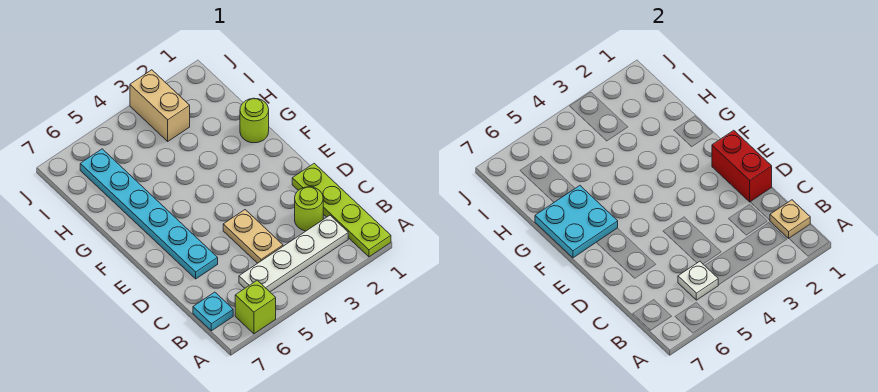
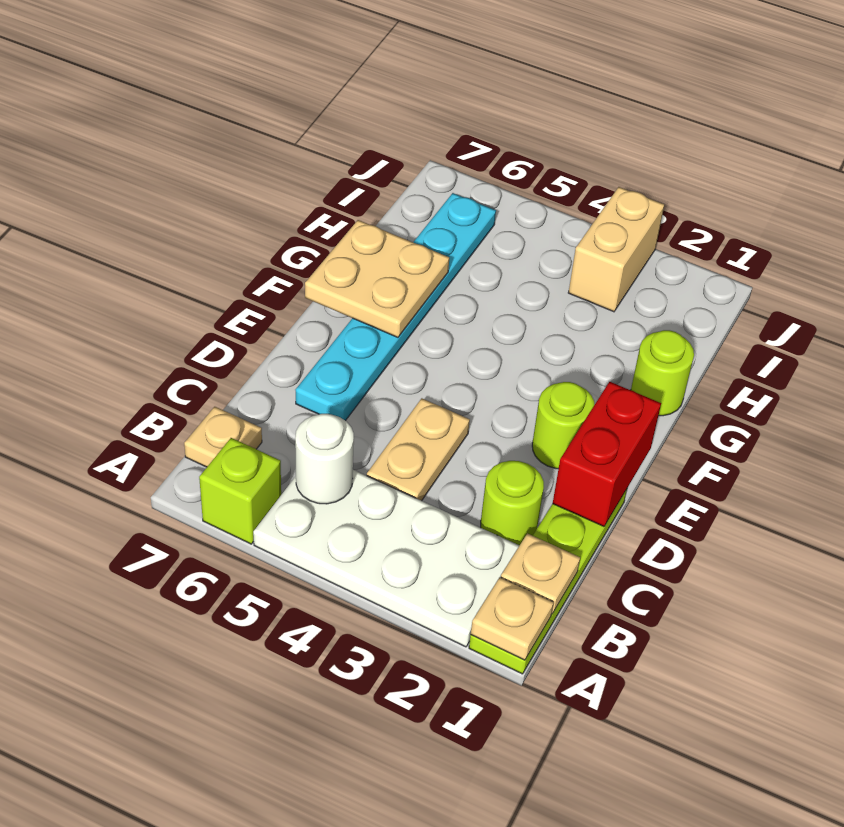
none -> tan plate A1 level 2
white plate B2:B5 level 1 -> white plate A2:B5 level 1
white plate B5 level 2 -> white round brick B5 level 2
cyan plate B7 level 1 -> tan plate B7 level 1
none -> lime round brick E2 level 1
cyan plate F6:G7 level 2 -> tan plate F6:G7 level 2

